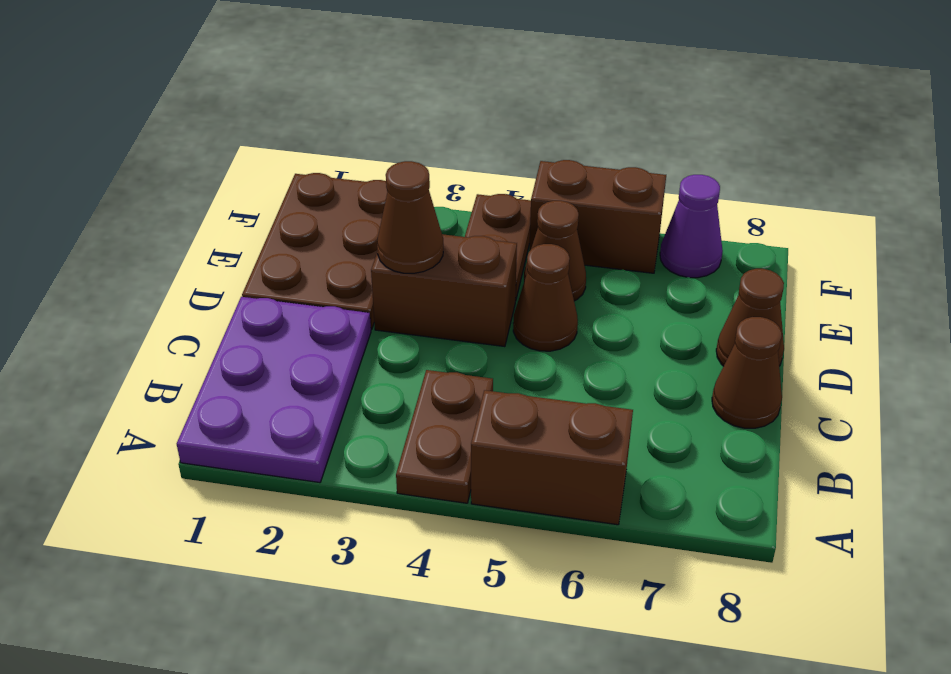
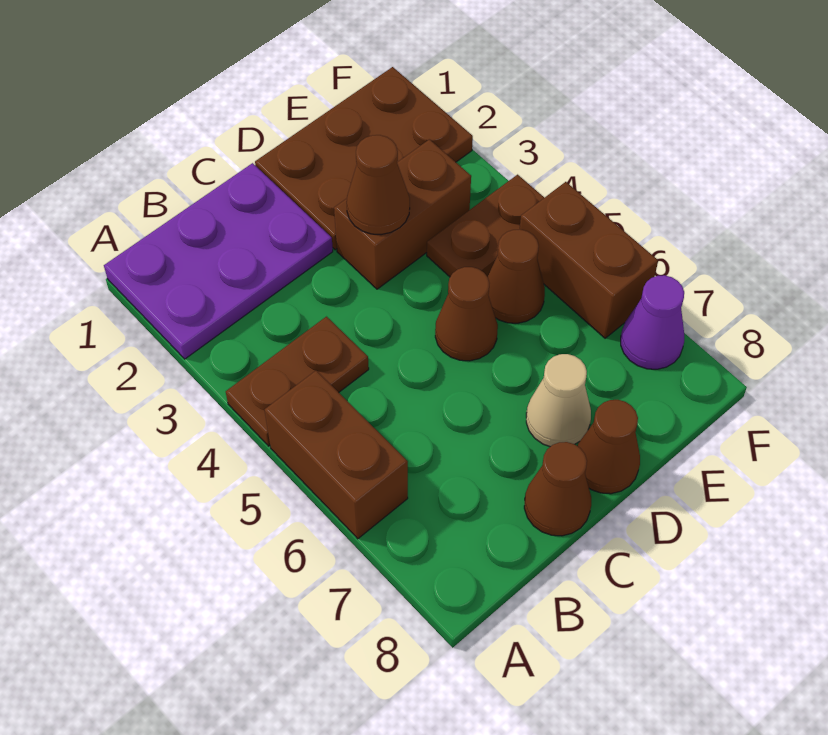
brown brick D3:D4 level 1 -> brown brick D3:E3 level 1
none -> tan cone D7 level 1

